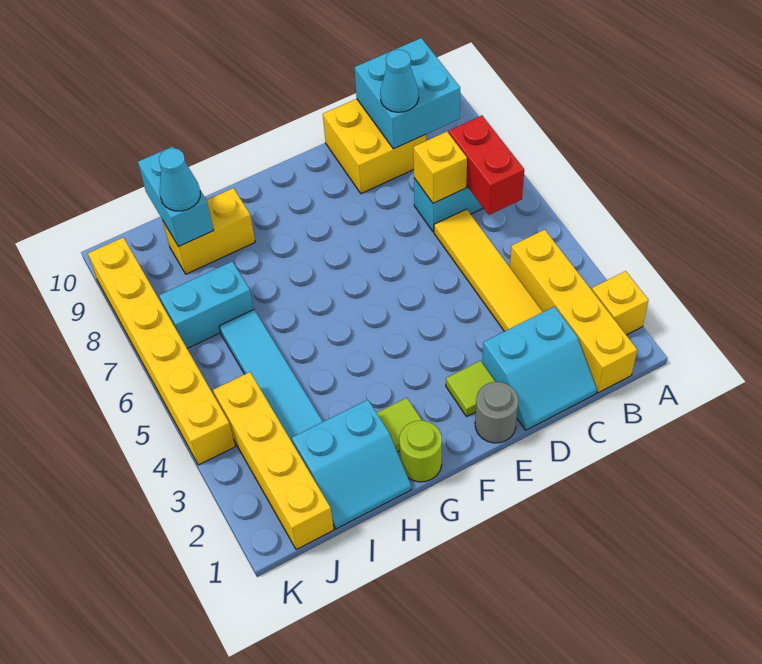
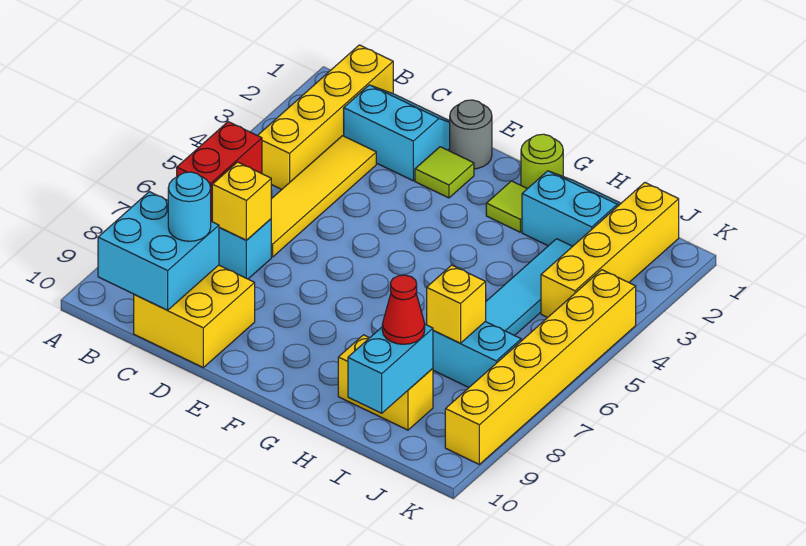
yellow brick A2 level 1 -> yellow brick I7 level 2
cyan cone C9 level 3 -> cyan round brick C9 level 3
cyan cone I9 level 3 -> red cone I9 level 3

